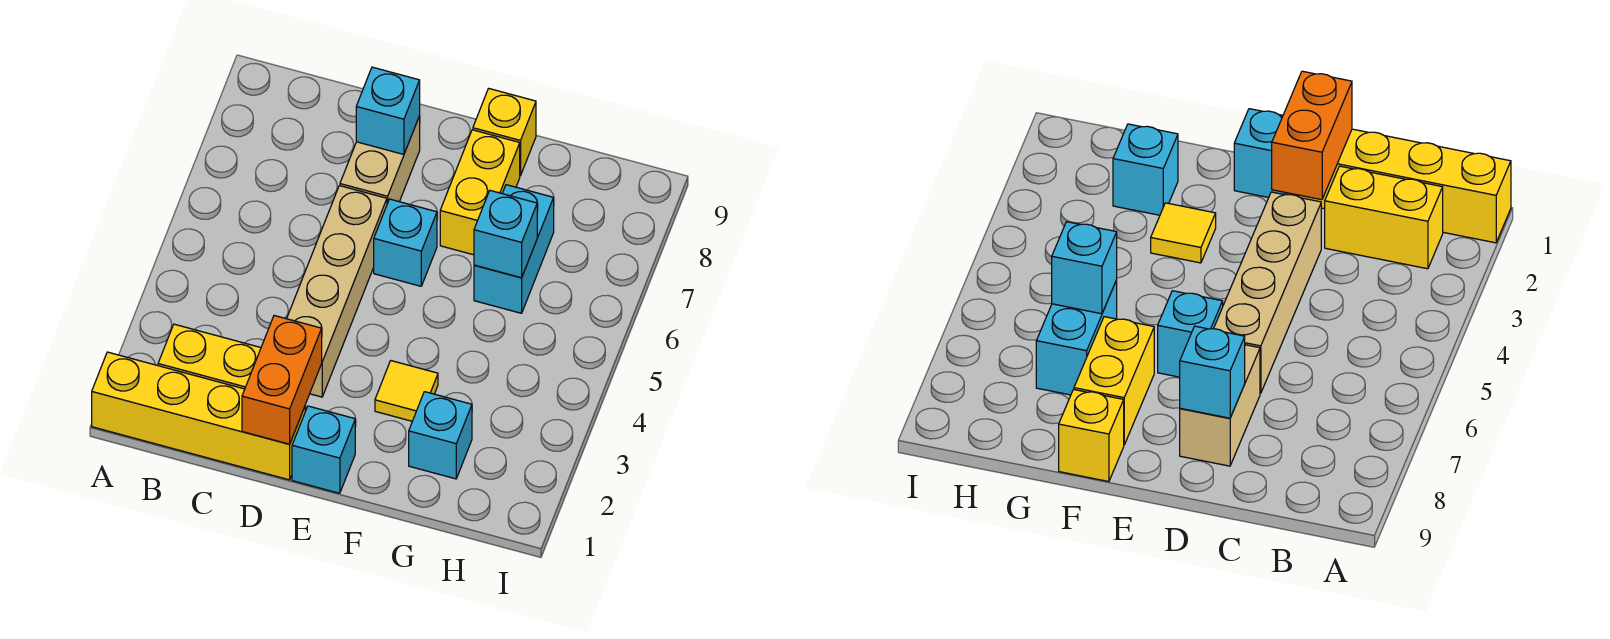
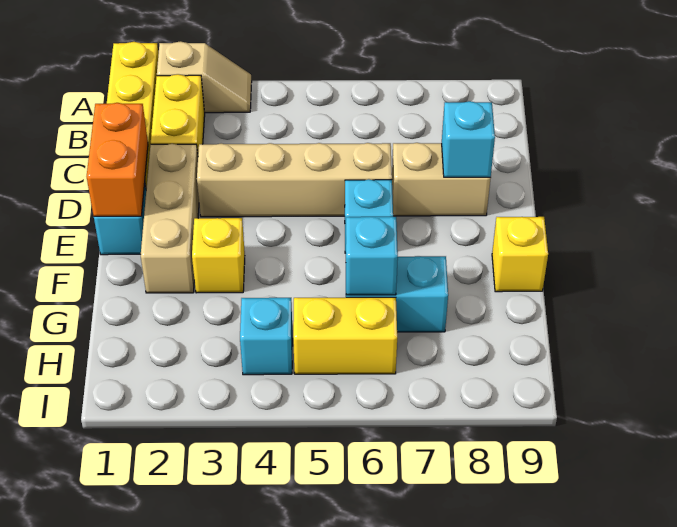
none -> tan slope A2:A3 level 1 top 2
orange brick D1:D2 level 2 -> orange brick D1:E1 level 2
none -> tan brick D2:F2 level 1
yellow tile F3 level 1 -> yellow brick F3 level 1
yellow brick F7:F8 level 1 -> yellow brick H5:H6 level 1
cyan brick G2 level 1 -> cyan brick H4 level 1

